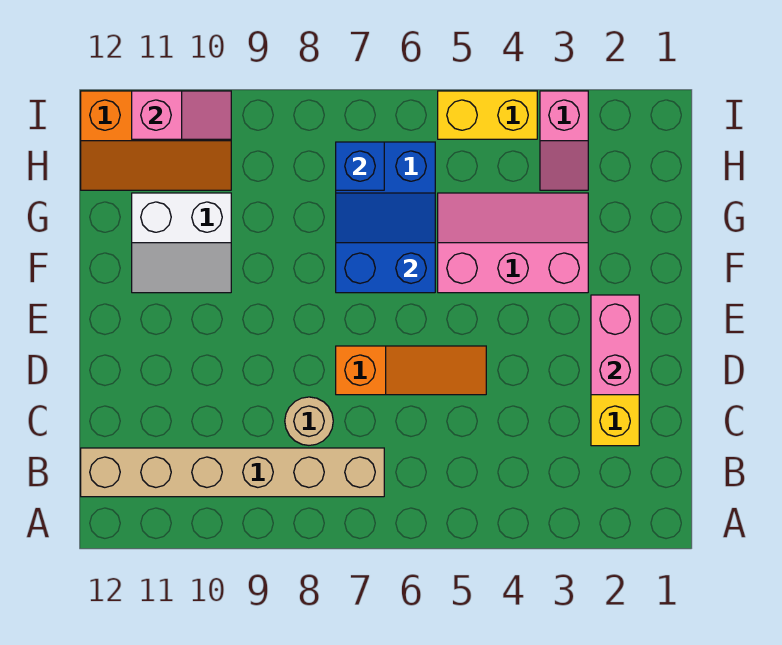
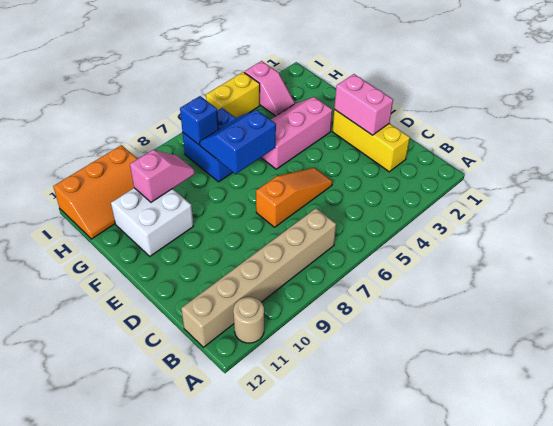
tan round brick C8 level 1 -> tan round brick A11 level 1
white slope F10:G11 level 1 top G -> white brick F10:G11 level 1
pink slope I10:I11 level 2 top 11 -> pink slope G9:G10 level 2 top 10

